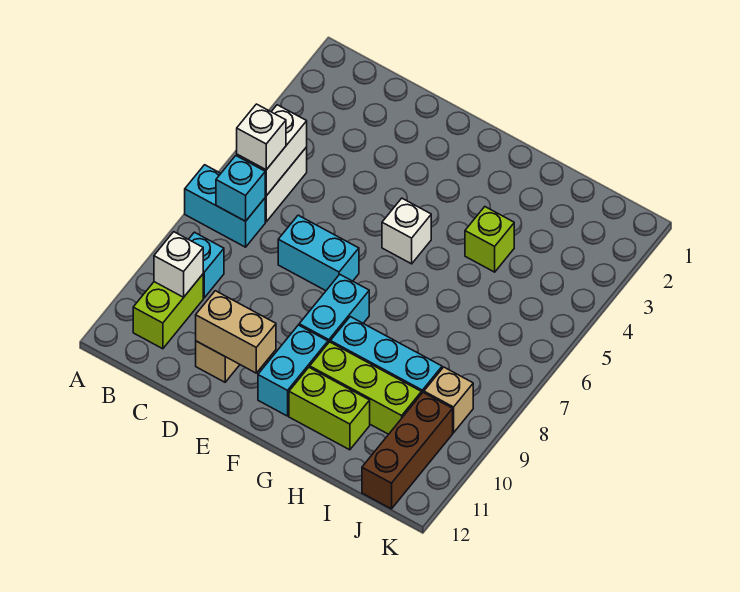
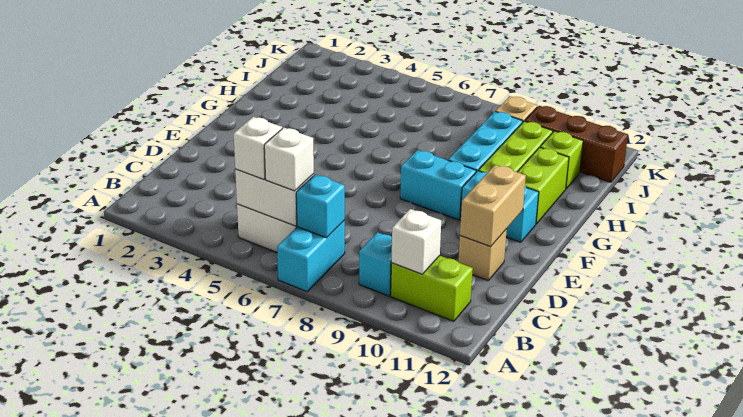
cyan brick D7:E7 level 1 -> none
white brick F5 level 1 -> white brick B5 level 3
lime brick H4 level 1 -> lime brick I11 level 1

